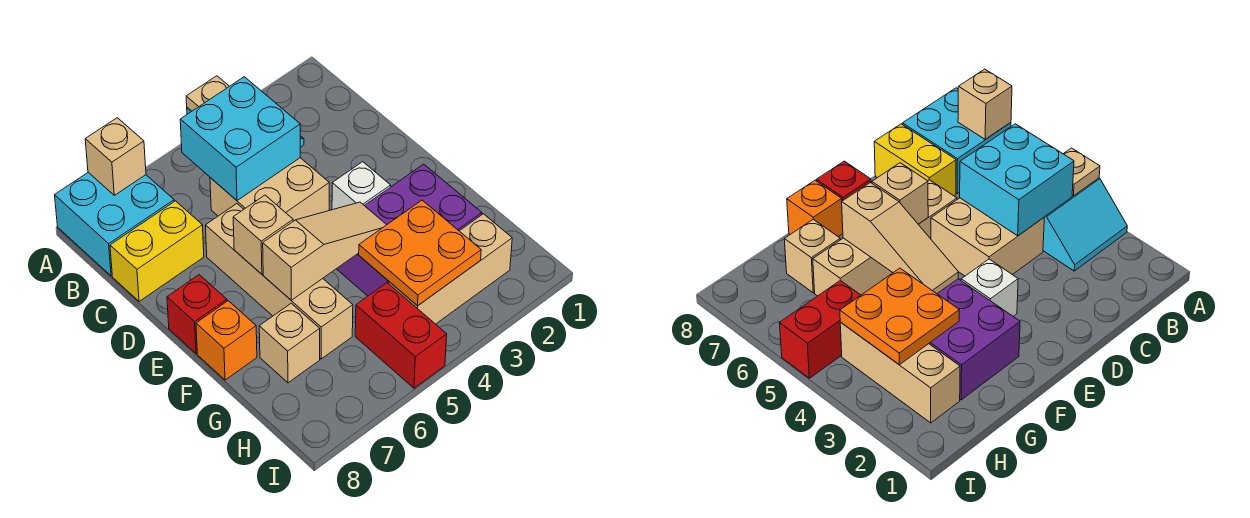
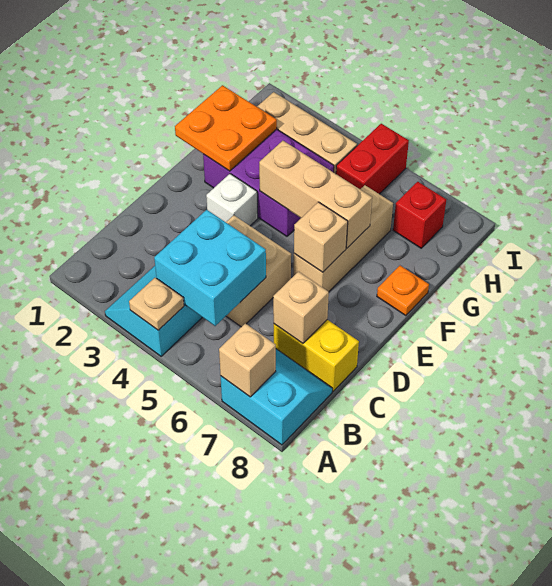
cyan brick A7:B8 level 1 -> cyan slope A7:B8 level 1 top A
tan brick D6:G6 level 1 -> tan brick E6:G6 level 1
red brick E8 level 1 -> red brick H7 level 1
tan slope F4:F6 level 2 top 6 -> tan brick F4:F6 level 2
orange brick F8 level 1 -> orange plate F8 level 1
orange plate G3:H4 level 2 -> orange plate F1:G2 level 2
tan brick G7 level 1 -> tan brick C7 level 2

